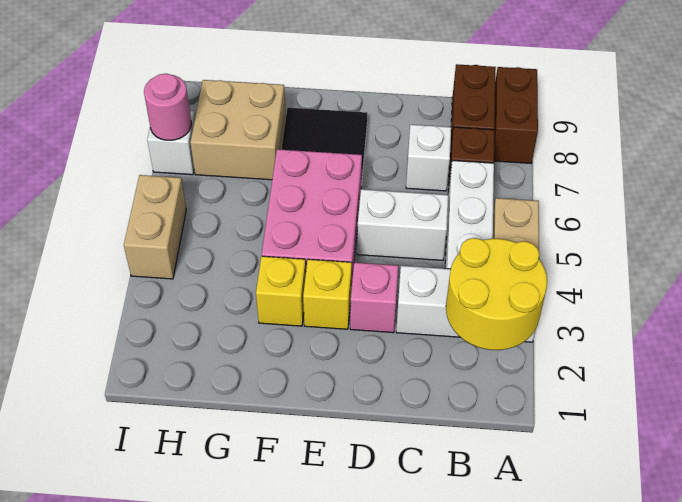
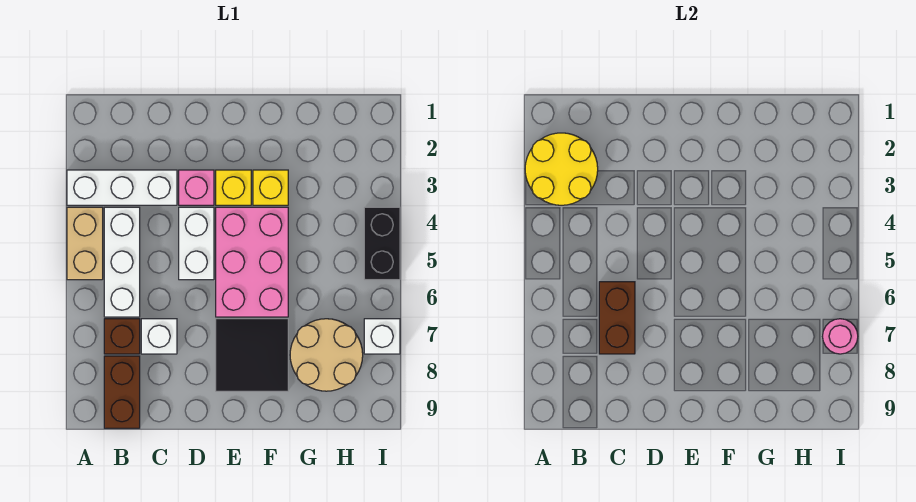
brown brick A8:A9 level 1 -> brown brick C6:C7 level 2
white brick C5:D5 level 1 -> white brick D4:D5 level 1
tan brick G7:H8 level 1 -> tan round brick G7:H8 level 1
tan brick I4:I5 level 1 -> black brick I4:I5 level 1

